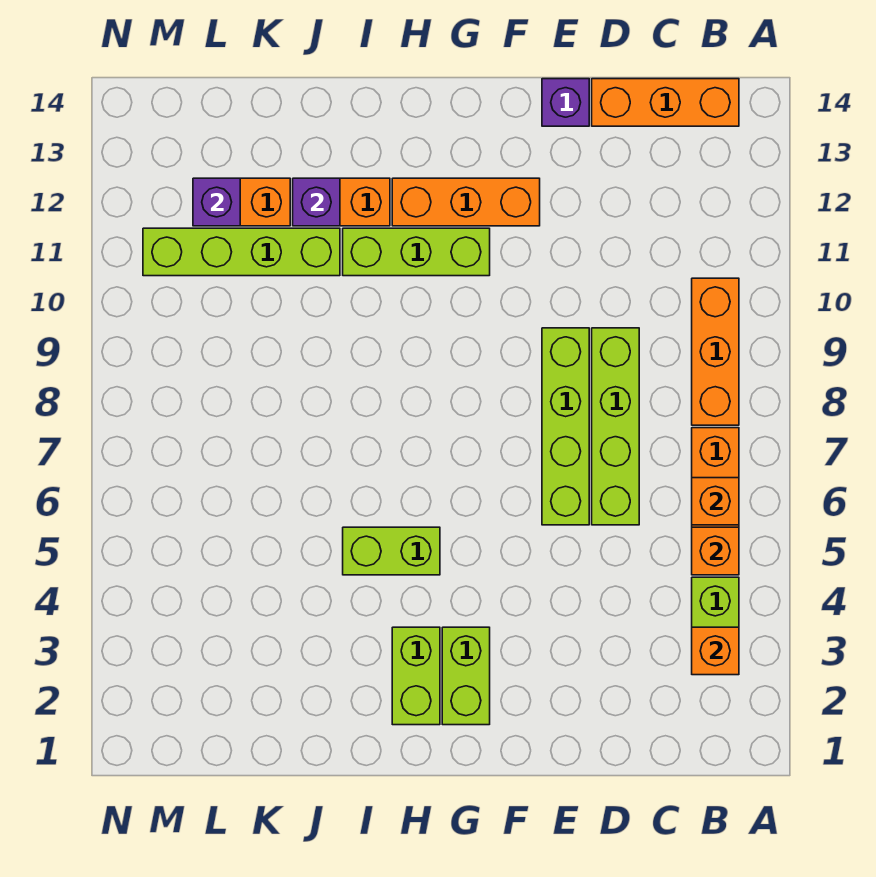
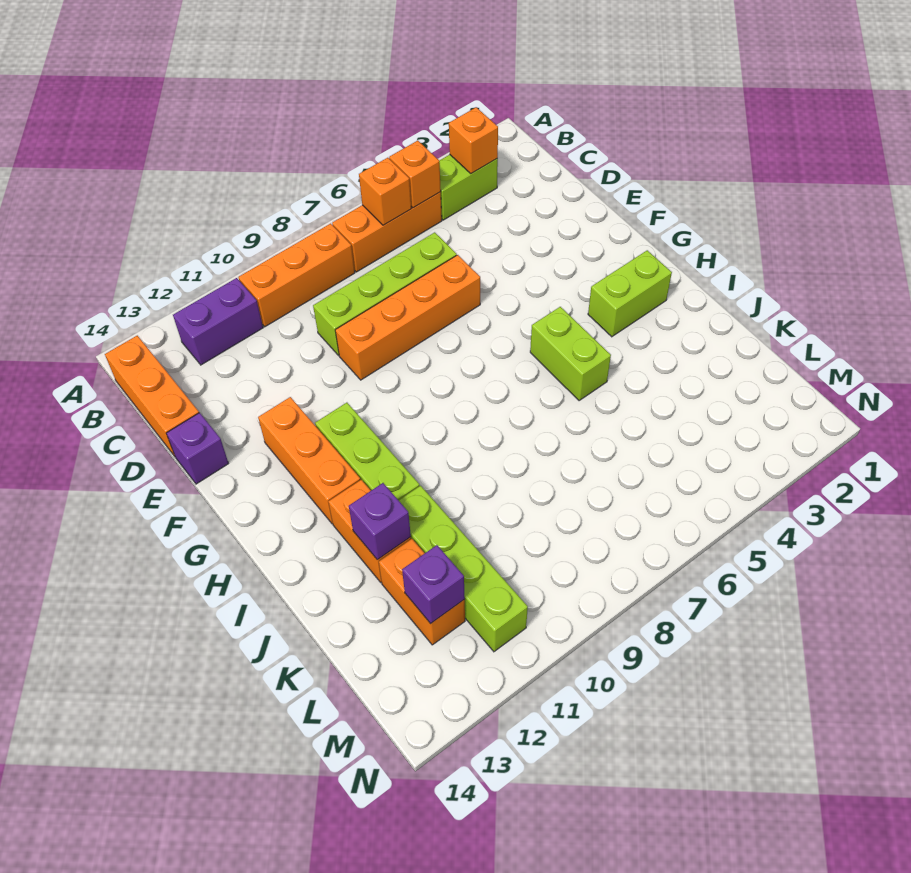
none -> purple brick B11:B12 level 1
lime brick E6:E9 level 1 -> orange brick E6:E9 level 1
lime brick G2:G3 level 1 -> none

